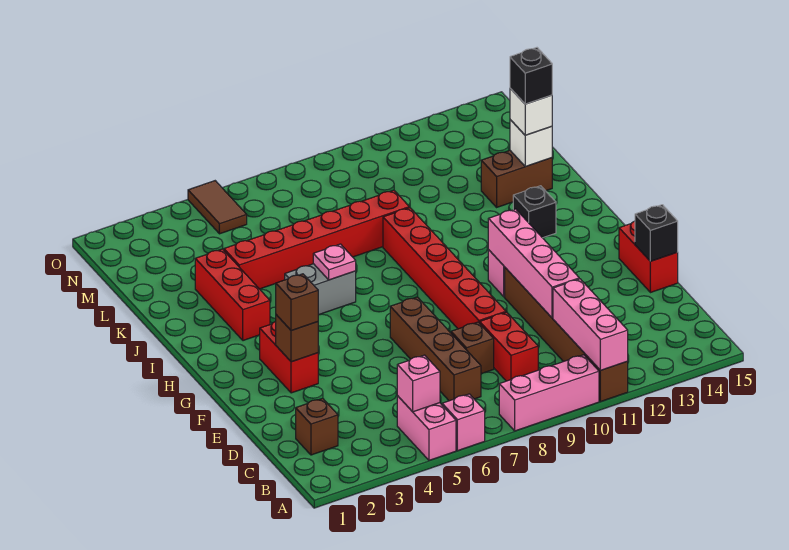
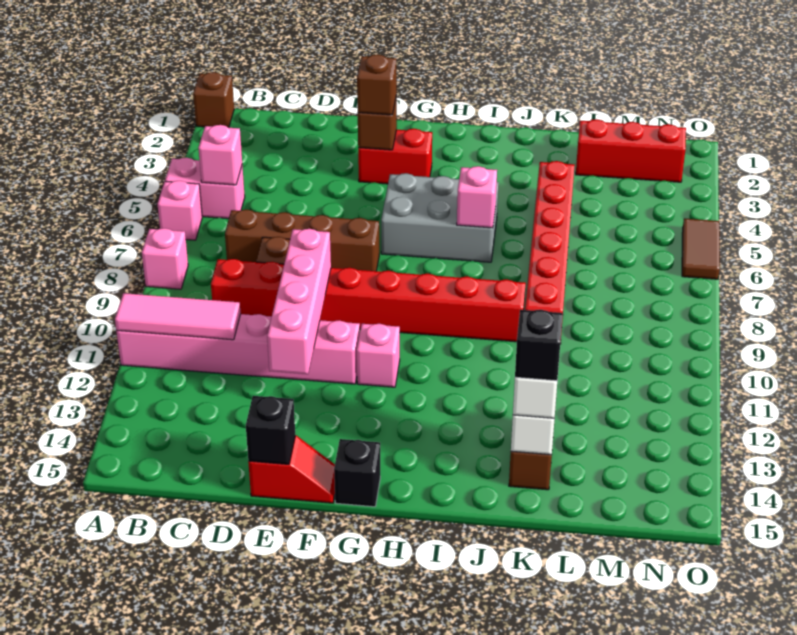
pink brick A8:A10 level 1 -> pink brick A8 level 1
brown brick A11:F11 level 1 -> pink brick A11:F11 level 1
pink brick A11:C11 level 2 -> pink tile A11:C11 level 2
brown brick C2 level 1 -> brown brick A1 level 1
pink brick D11:G11 level 2 -> pink brick E9:E12 level 2
red brick E15:F15 level 1 -> red slope E15:F15 level 1 top E
red brick I3:K3 level 1 -> red brick L2:N2 level 1
grey brick I5:I6 level 1 -> grey brick G5:I6 level 1
pink plate I6 level 2 -> pink brick I6 level 2
black brick I13 level 1 -> black brick G15 level 1
brown tile N5:O5 level 1 -> brown tile O5:O6 level 1

